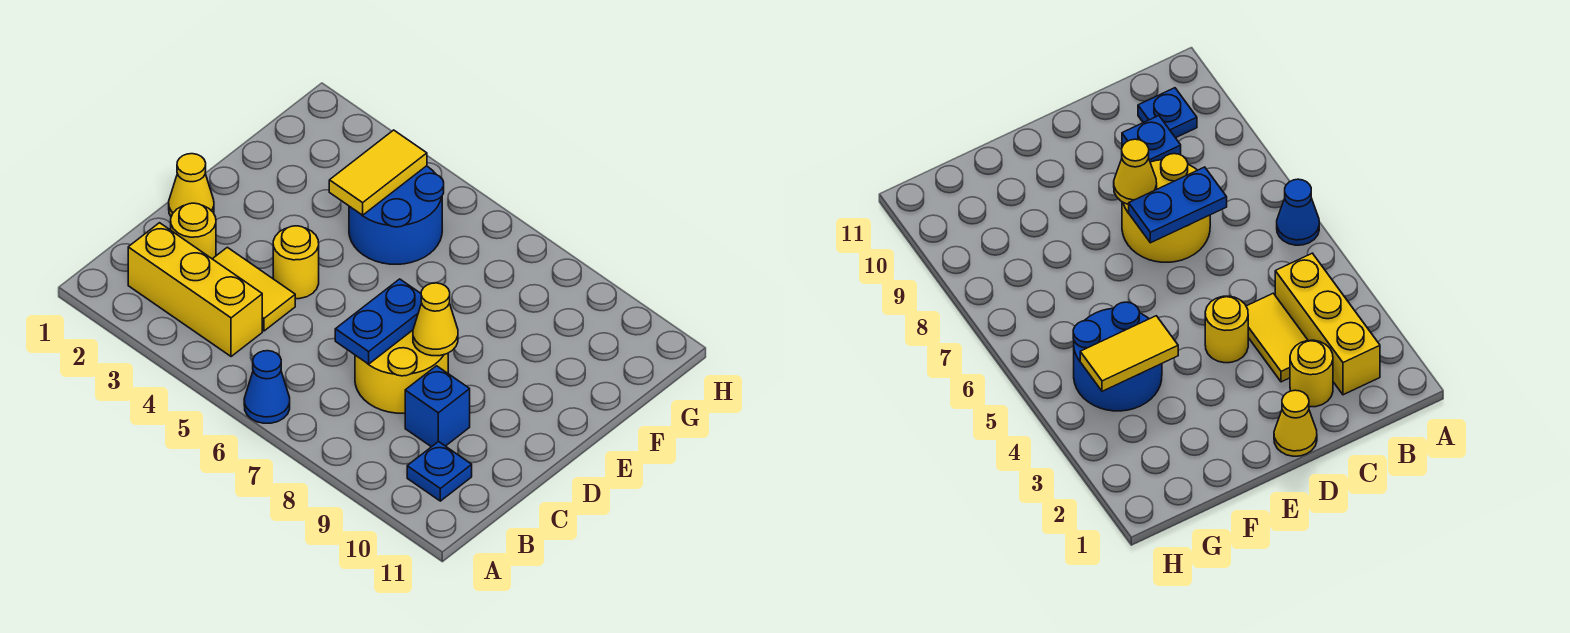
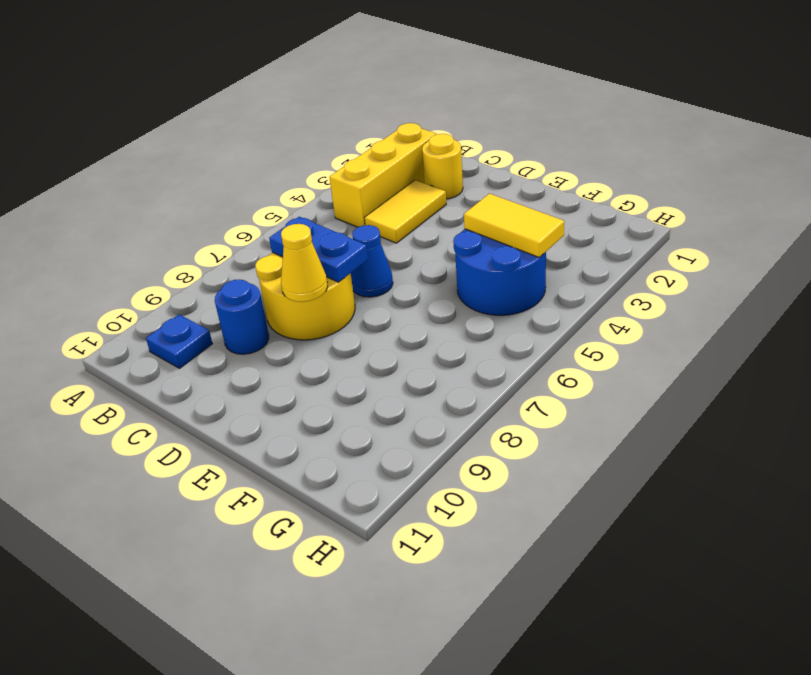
blue cone A6 level 1 -> blue cone D6 level 1
blue brick C9 level 1 -> blue round brick C9 level 1
yellow cone D1 level 1 -> none
yellow round brick D4 level 1 -> none

